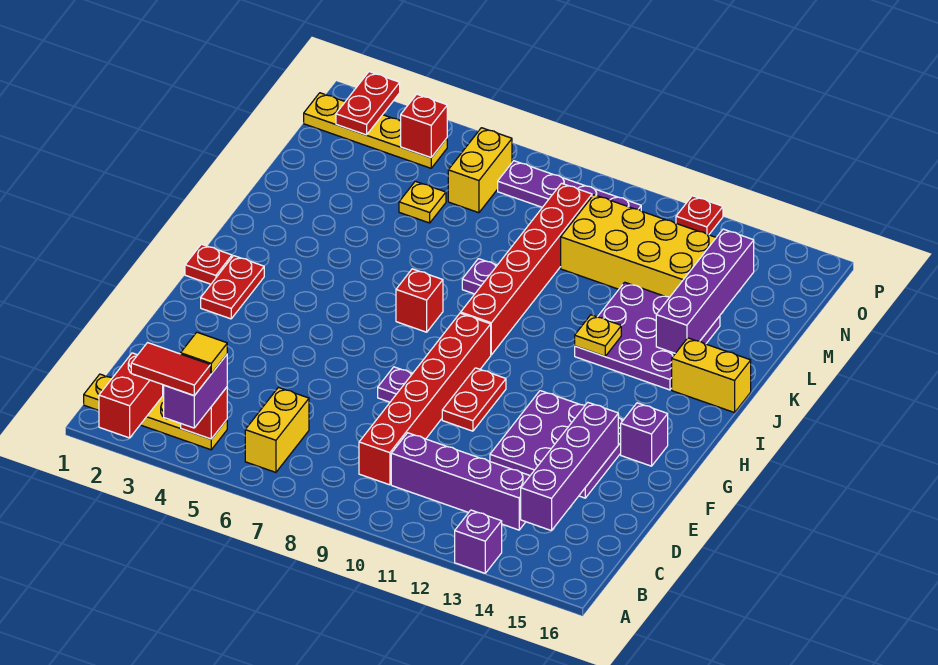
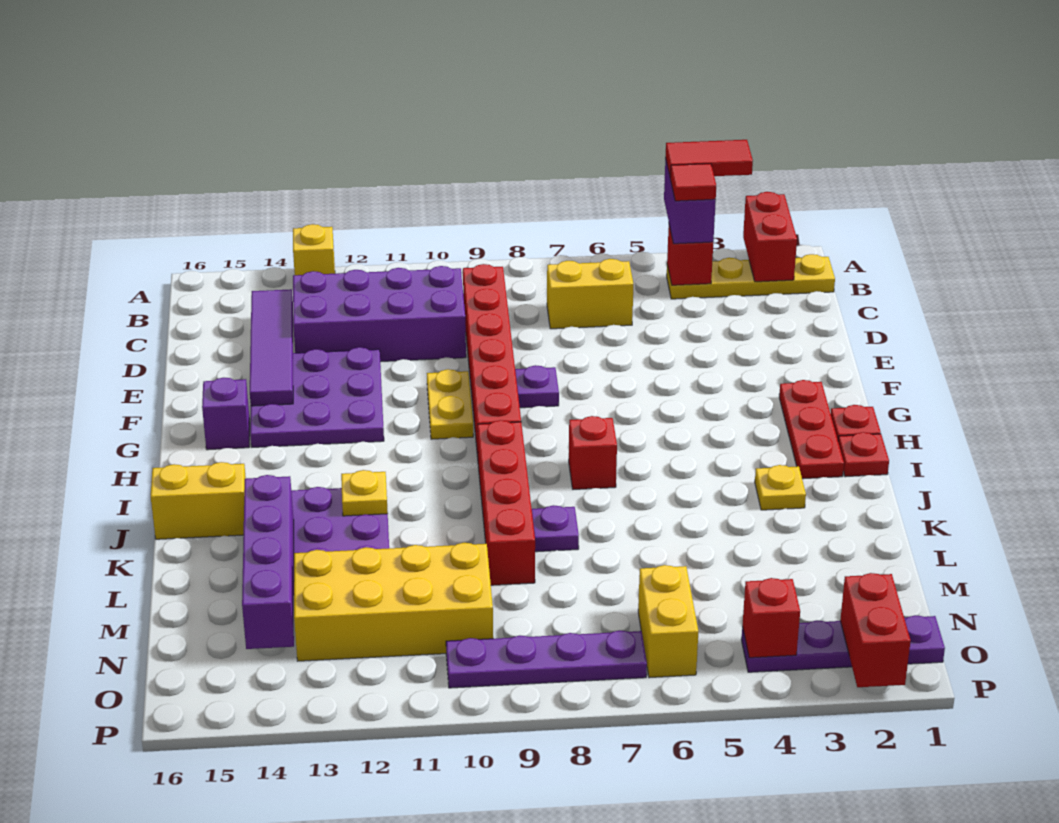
purple brick A13 level 1 -> yellow brick A13 level 1
yellow tile B4 level 4 -> red tile B4 level 4
yellow brick B6:C6 level 1 -> yellow brick C6:C7 level 1
purple brick C10:C13 level 1 -> purple brick C10:D13 level 1
purple brick C14:F14 level 2 -> purple tile C14:F14 level 2
red plate F10:G10 level 1 -> yellow plate F10:G10 level 1
red plate G2:H2 level 1 -> red plate G2:I2 level 1
red brick I9:N9 level 1 -> red brick I9:L9 level 1
yellow plate M5 level 1 -> yellow plate J3 level 1
yellow plate O1:O4 level 1 -> purple plate O1:O4 level 1
red plate O2:P2 level 2 -> red brick O2:P2 level 2
red plate P12 level 1 -> red plate I1 level 1

